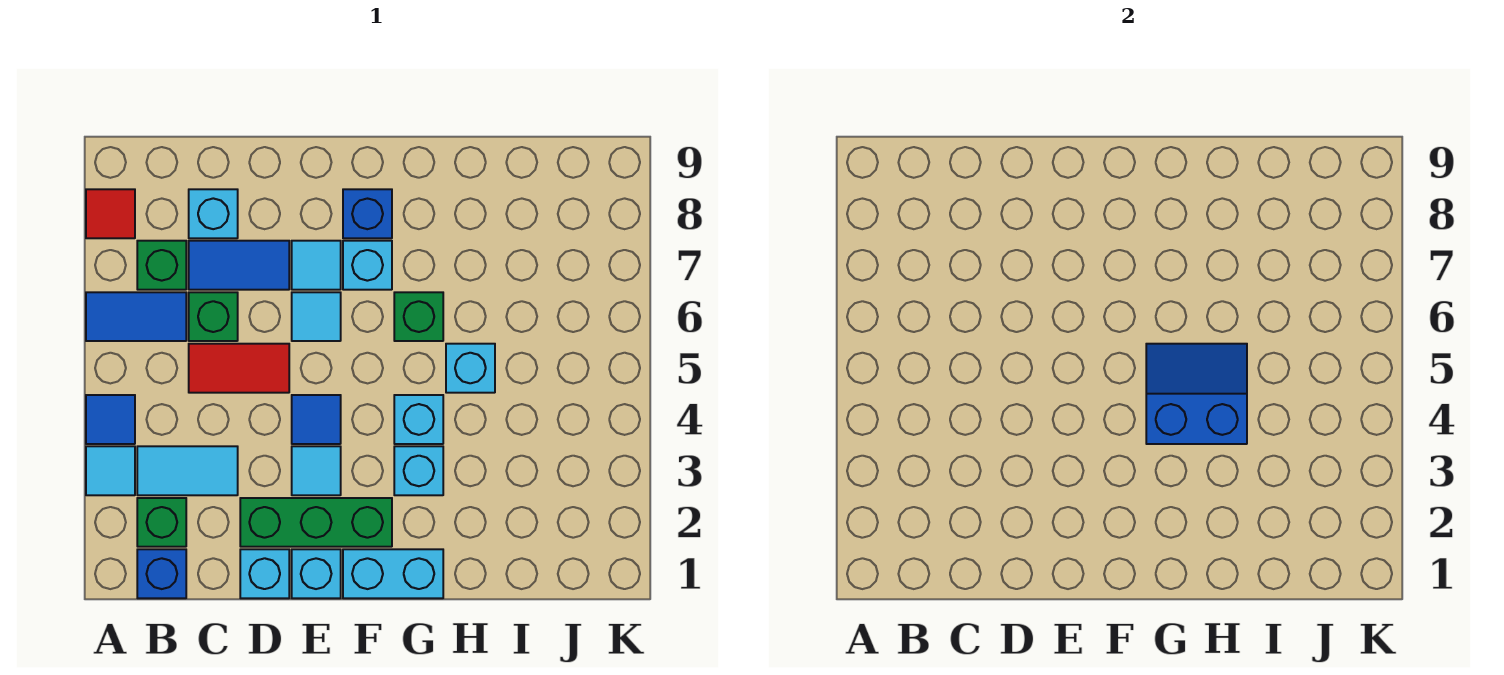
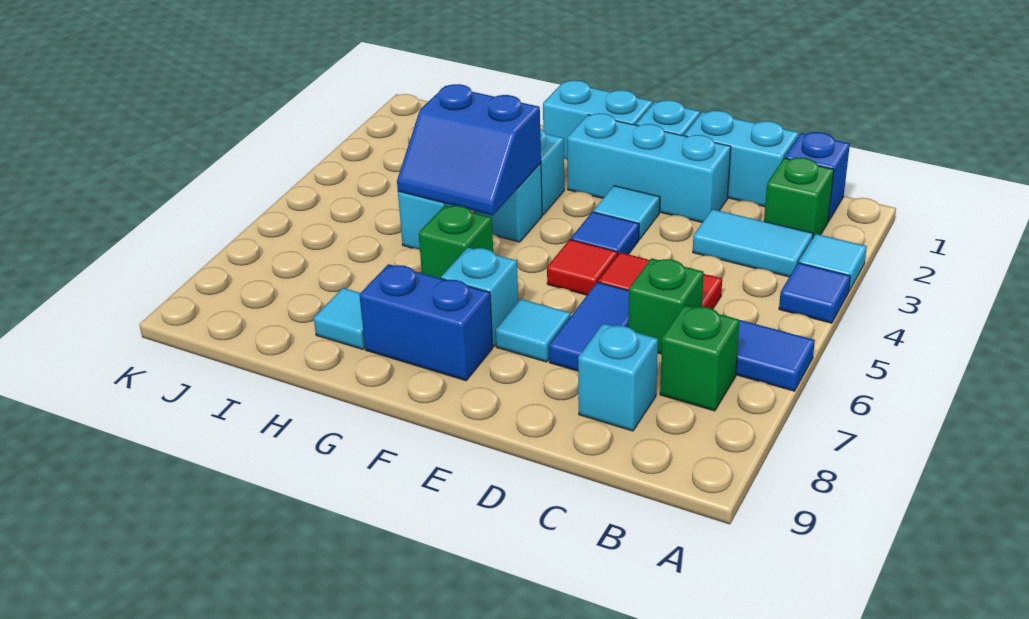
red tile A8 level 1 -> red tile E5 level 1
blue tile C7:D7 level 1 -> blue tile D6:D7 level 1
cyan brick D1 level 1 -> cyan brick C1:D1 level 1
green brick D2:F2 level 1 -> cyan brick D2:F2 level 1
cyan tile E6 level 1 -> cyan tile H8 level 1
blue brick F8 level 1 -> blue brick F8:G8 level 1

